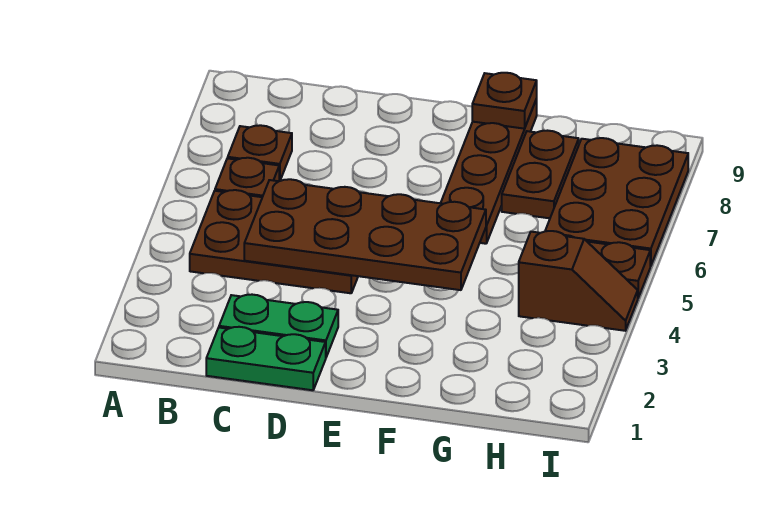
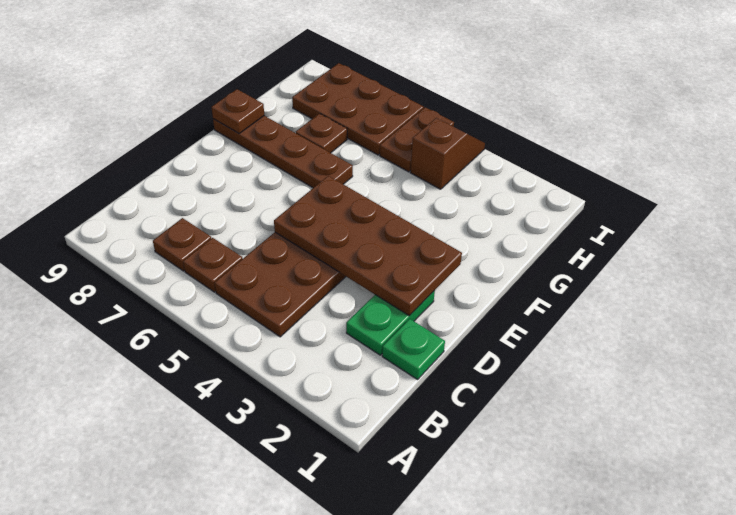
green plate C1:D1 level 1 -> green plate C1 level 1
brown plate C4:F5 level 2 -> brown plate D2:E5 level 2
brown plate G7:G8 level 1 -> brown plate G7 level 1

